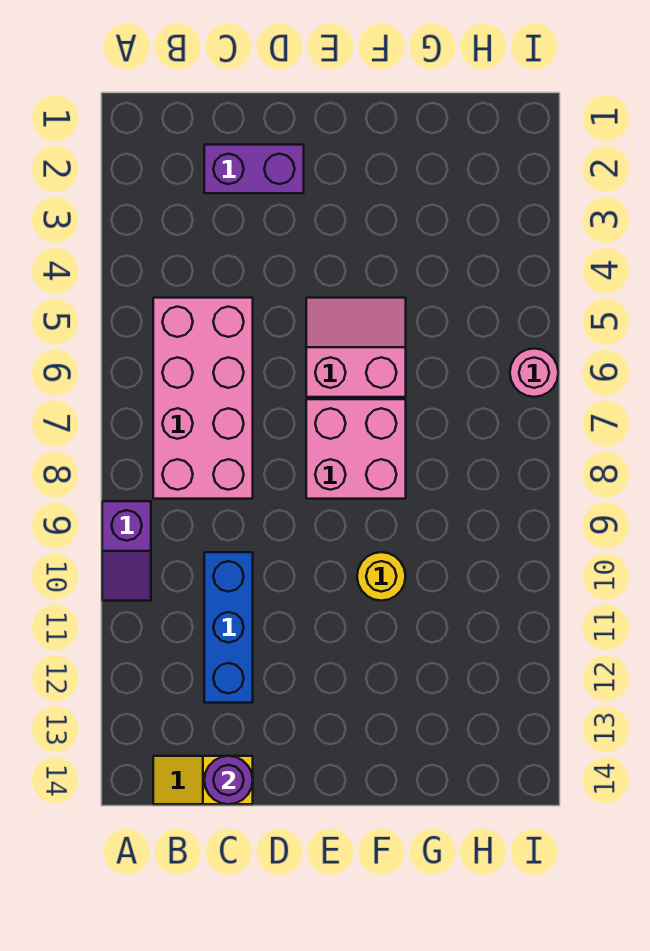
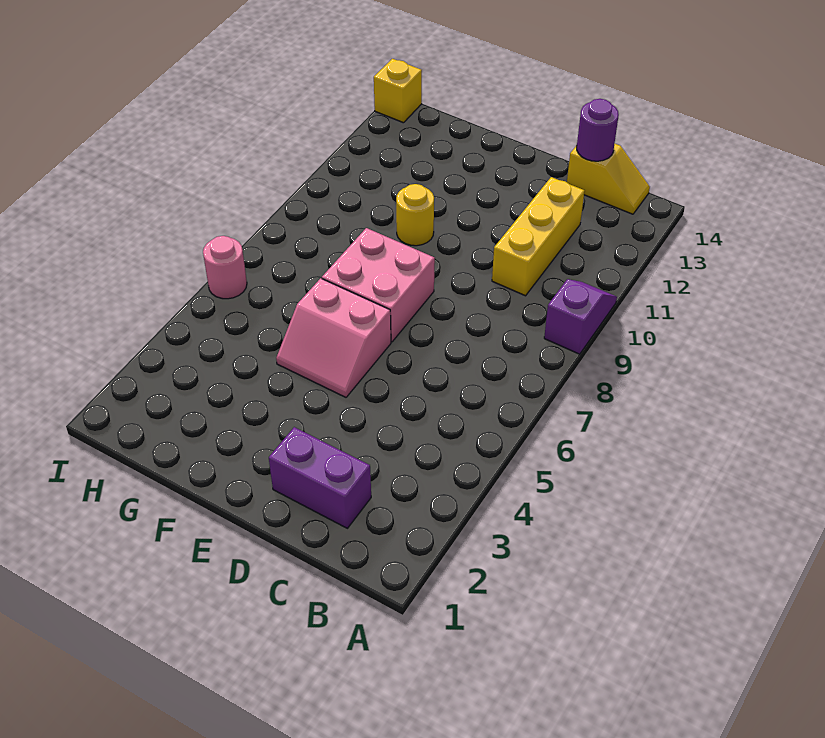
pink brick B5:C8 level 1 -> none
blue brick C10:C12 level 1 -> yellow brick C10:C12 level 1
none -> yellow brick I14 level 1

